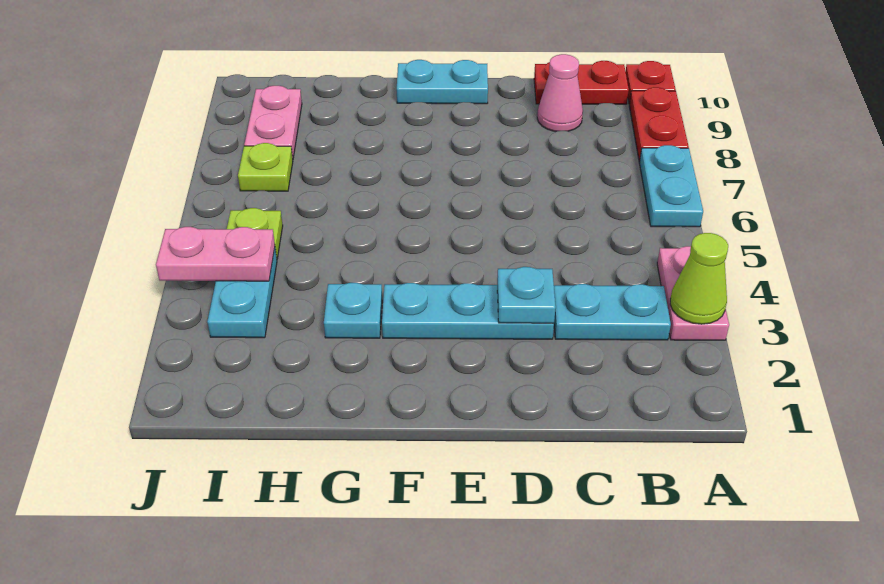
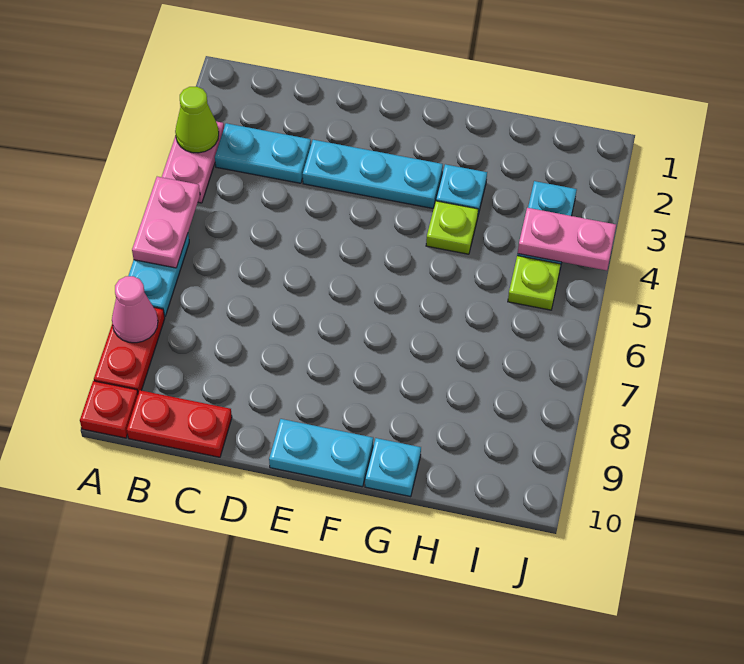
pink cone C9 level 1 -> pink cone A8 level 2
cyan plate D3 level 2 -> cyan plate G10 level 1
lime plate I7 level 1 -> lime plate G4 level 1
pink plate I8:I9 level 1 -> pink plate A5:A6 level 2

